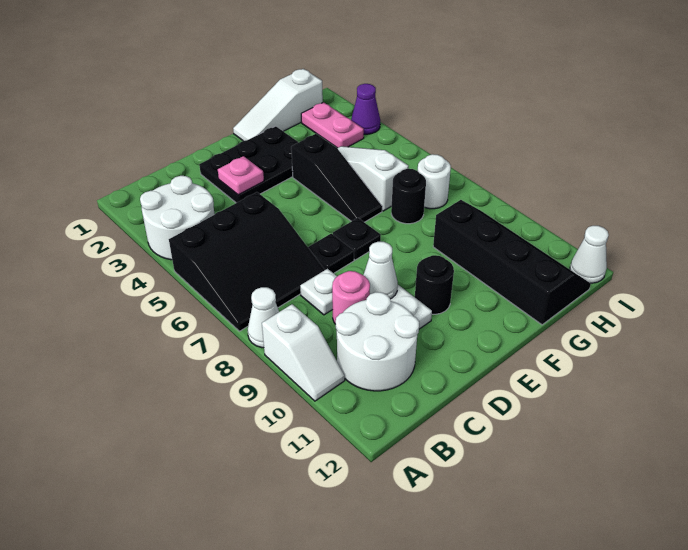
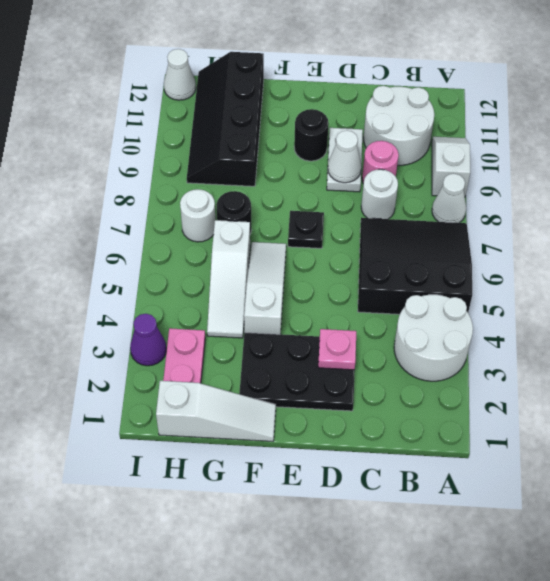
white plate C8 level 1 -> white round brick C8 level 1
black plate D7 level 1 -> none
black slope F4:F6 level 1 top 4 -> white slope F4:F6 level 1 top 4

